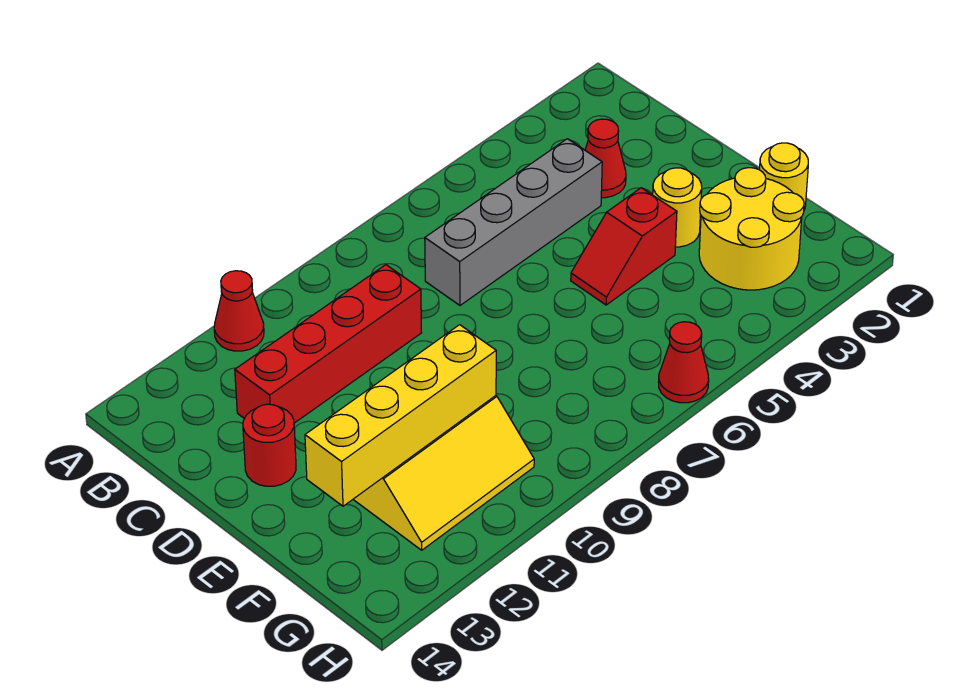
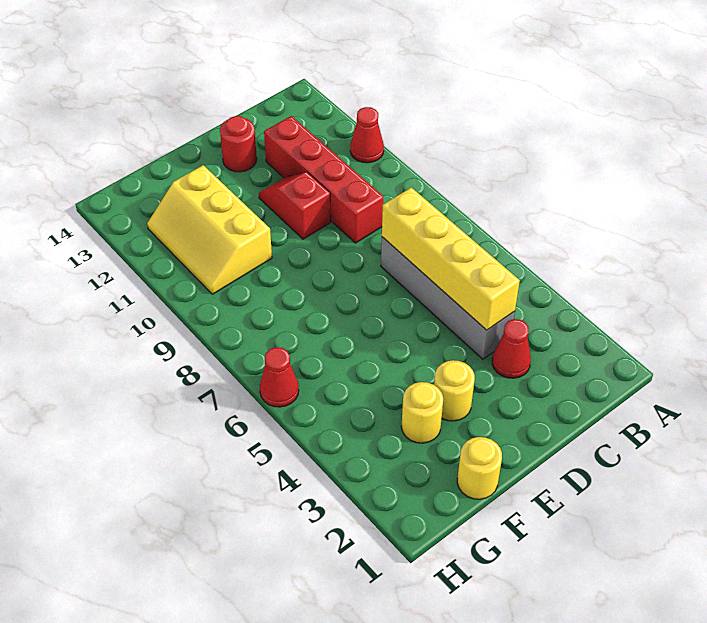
red slope E4:E5 level 1 top 4 -> red slope D10:D11 level 1 top 10
yellow round brick F2:G3 level 1 -> yellow round brick F3 level 1
yellow brick F10:F13 level 2 -> yellow brick C4:C7 level 2

